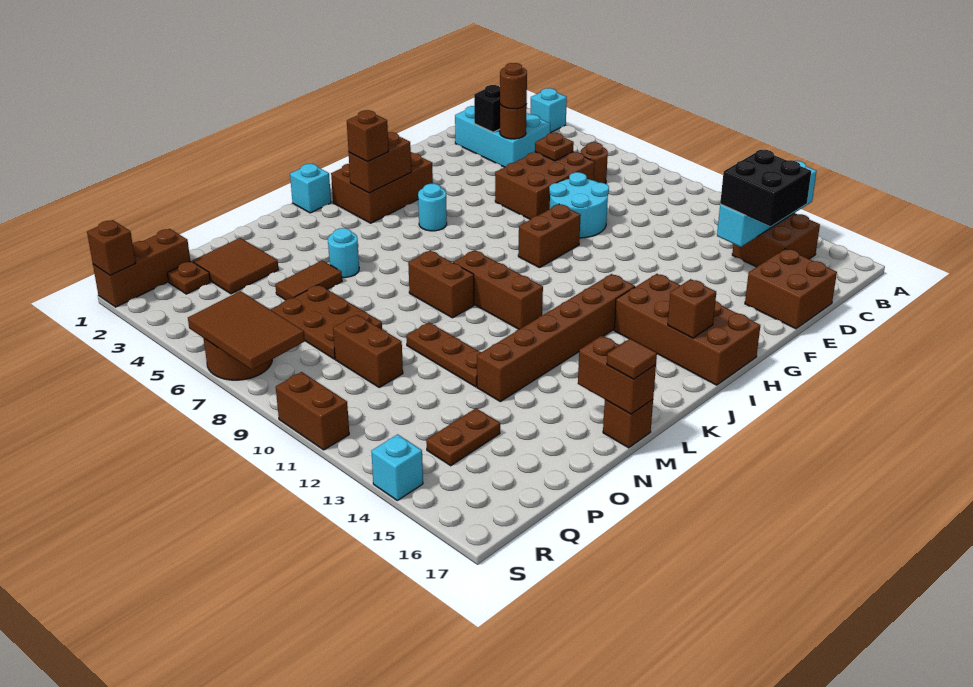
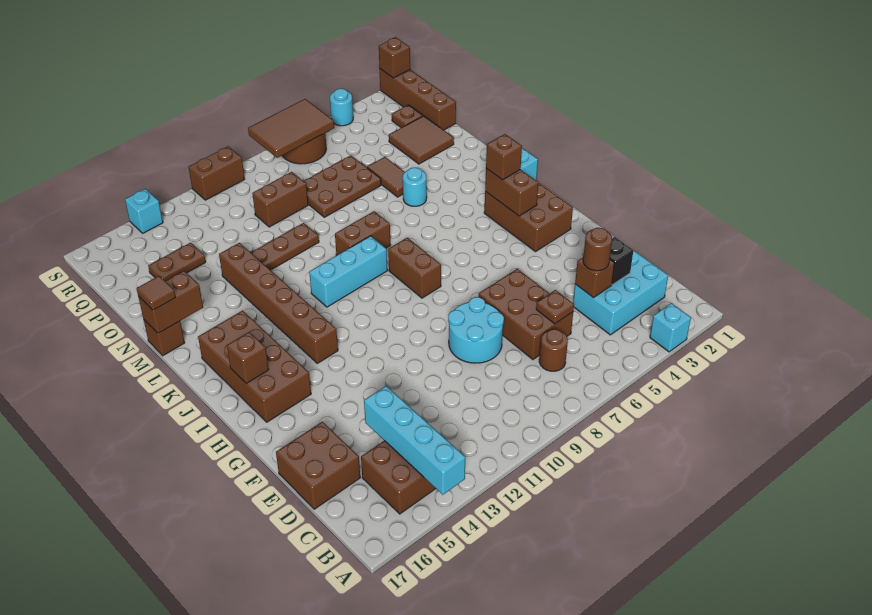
black brick C14:D15 level 3 -> none
brown round brick D4 level 2 -> brown brick D4 level 2
brown brick G9:H9 level 1 -> brown brick I8:J8 level 1
brown brick H14:I17 level 1 -> brown brick H15:K16 level 1
cyan round brick I5 level 1 -> cyan round brick S4 level 1
brown brick K9:K11 level 1 -> cyan brick K9:K11 level 1
brown plate P14:Q14 level 1 -> brown plate P14:P15 level 1
brown brick Q1:S1 level 1 -> brown brick P1:S1 level 1

